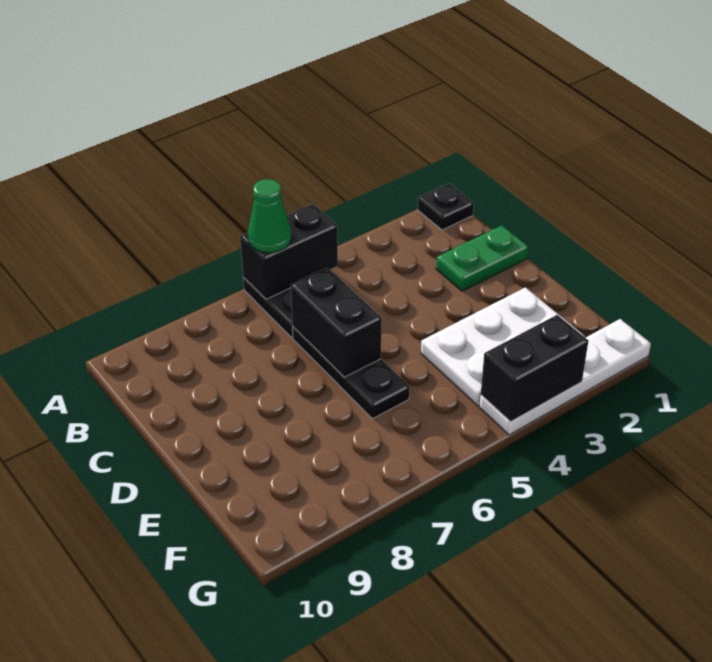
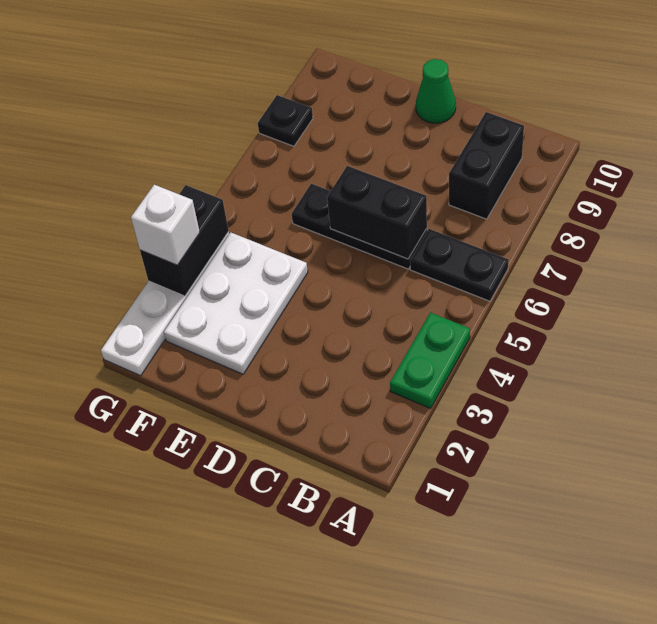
black plate A1 level 1 -> black plate G8 level 1
black brick A5:A6 level 2 -> black brick B8:B9 level 1
green cone A6 level 3 -> green cone D10 level 1
green plate C1:C2 level 1 -> green plate A3:A4 level 1
none -> white brick G3 level 3

